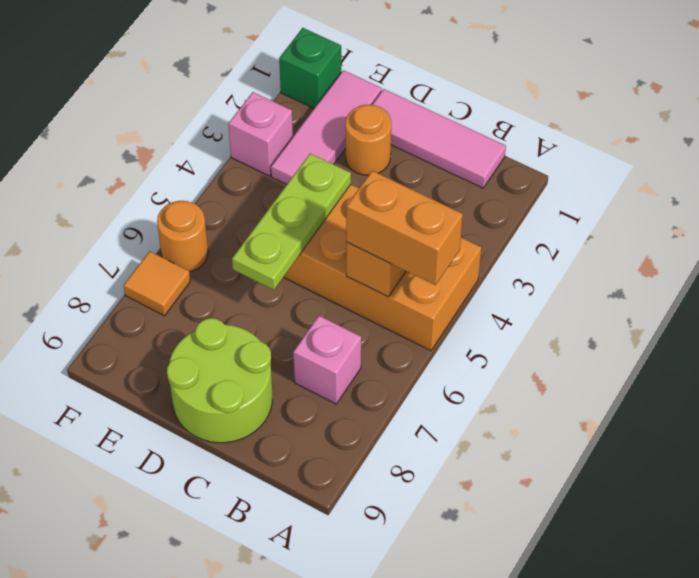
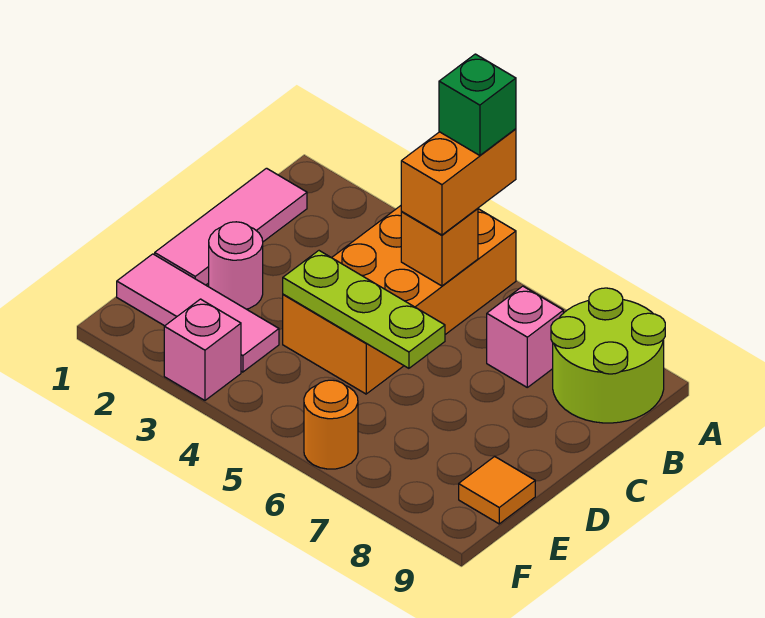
lime round brick C8:D9 level 1 -> lime round brick A8:B9 level 1
orange round brick D2 level 1 -> pink round brick D2 level 1
green brick F1 level 1 -> green brick A5 level 4
orange tile F7 level 1 -> orange tile E9 level 1

